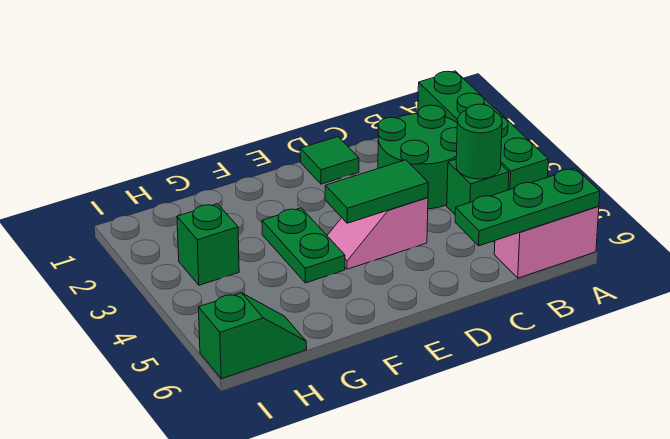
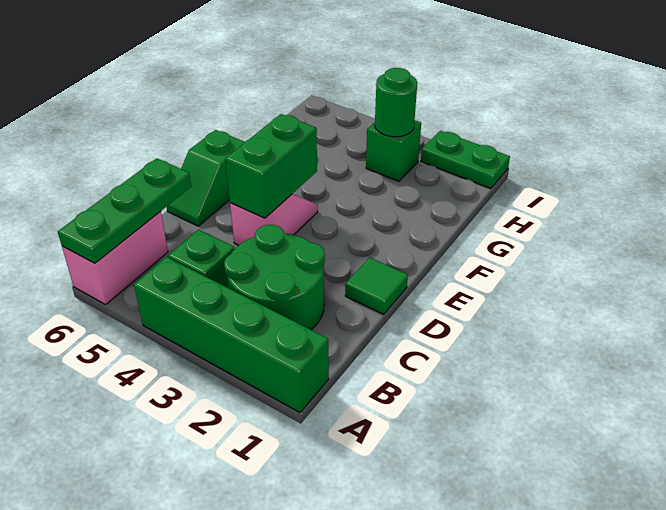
green round brick B4 level 2 -> green round brick H3 level 2
green tile D4:E4 level 2 -> green brick D4:E4 level 2
green plate F3:F4 level 1 -> green plate I1:I2 level 1
green slope H6:I6 level 1 top I -> green slope D6:E6 level 1 top E

